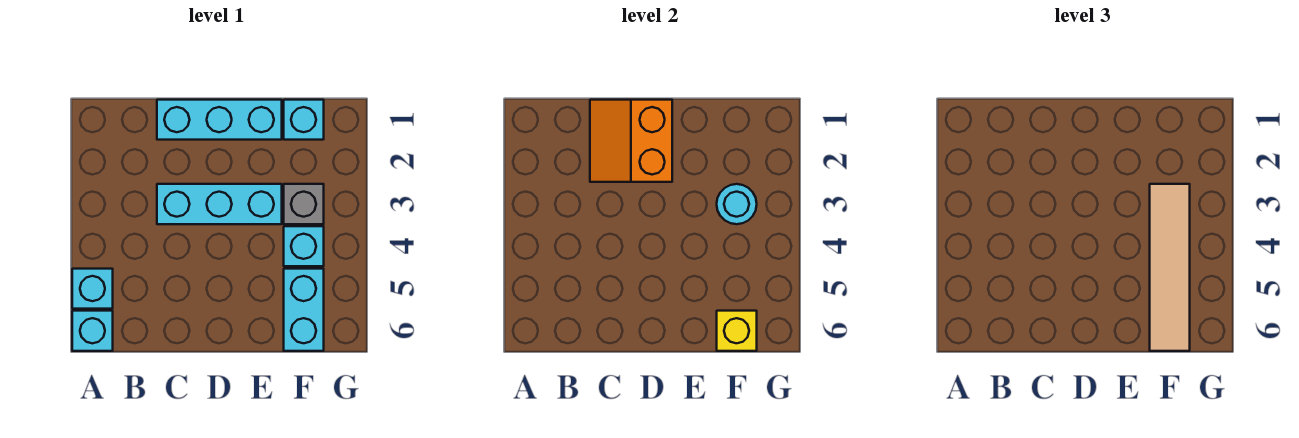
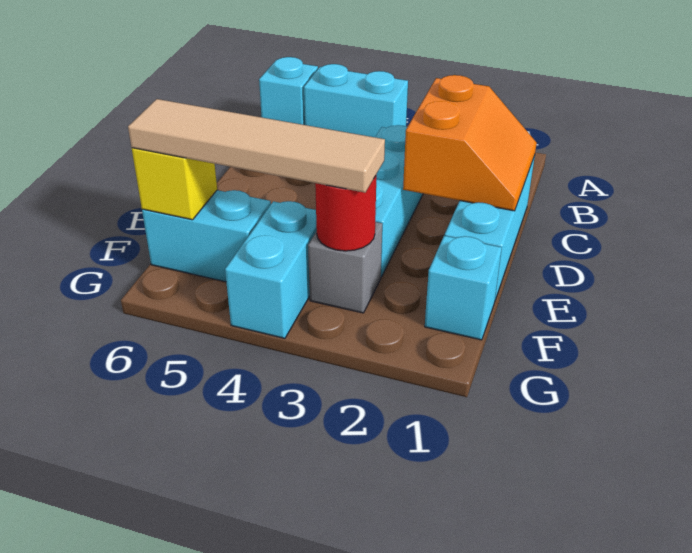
cyan brick A5 level 1 -> cyan brick A4:A5 level 1
orange slope C1:D2 level 2 top D -> orange slope C1:D2 level 2 top 2
cyan round brick F3 level 2 -> red round brick F3 level 2
cyan brick F4 level 1 -> cyan brick F4:G4 level 1

